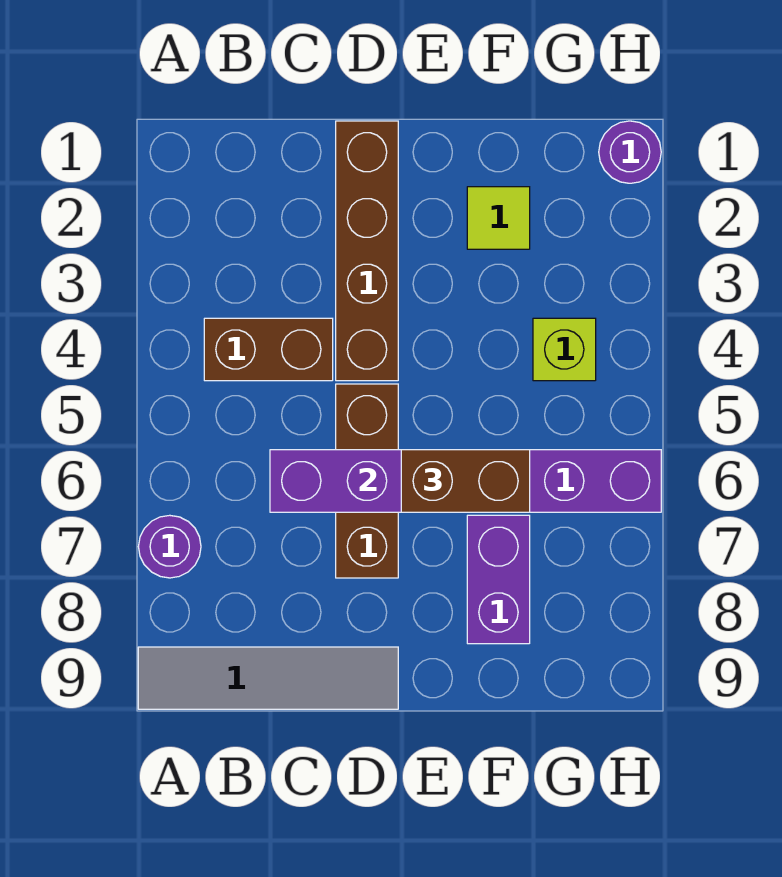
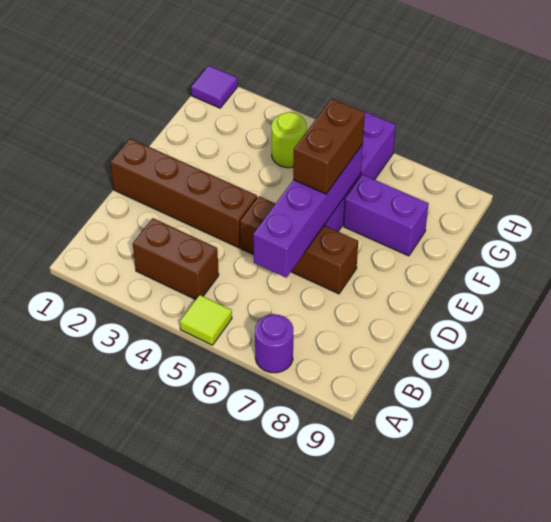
grey tile A9:D9 level 1 -> none
brown brick B4:C4 level 1 -> brown brick B3:B4 level 1
lime tile F2 level 1 -> lime tile A5 level 1
lime brick G4 level 1 -> lime round brick G4 level 1
purple round brick H1 level 1 -> purple tile H1 level 1

